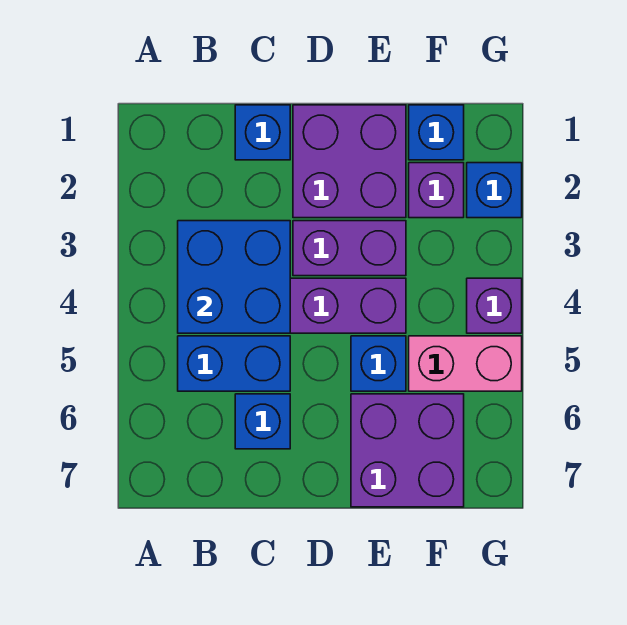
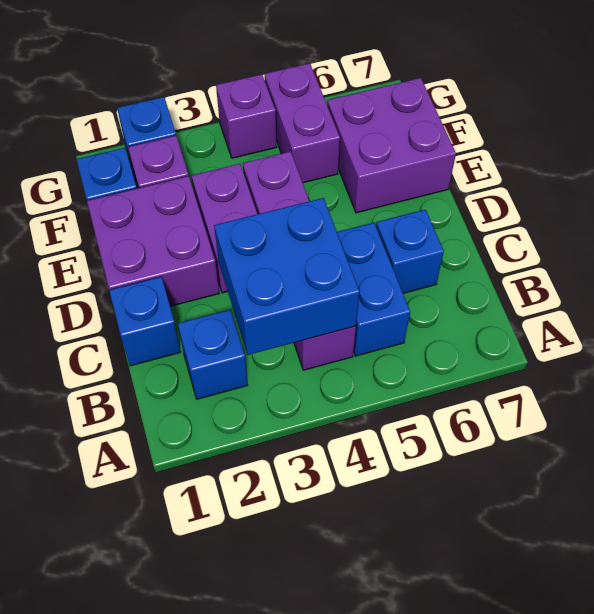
blue brick E5 level 1 -> blue brick B2 level 1
pink brick F5:G5 level 1 -> purple brick F5:G5 level 1

